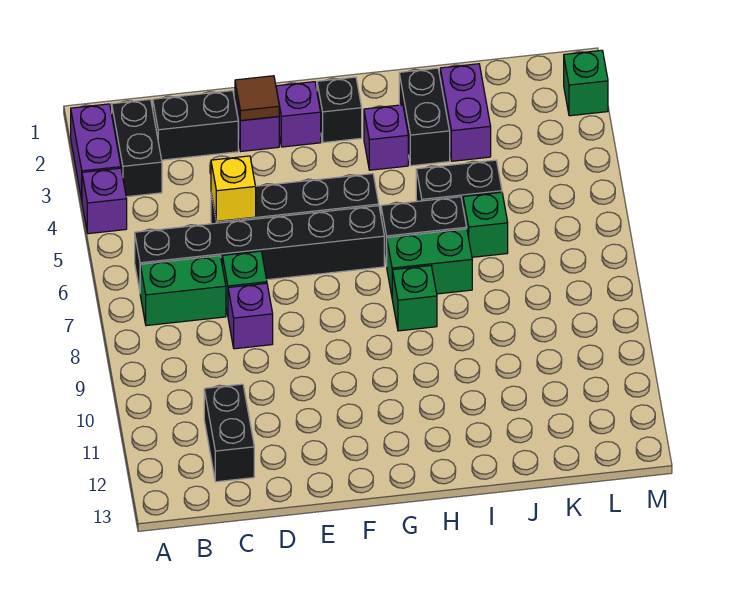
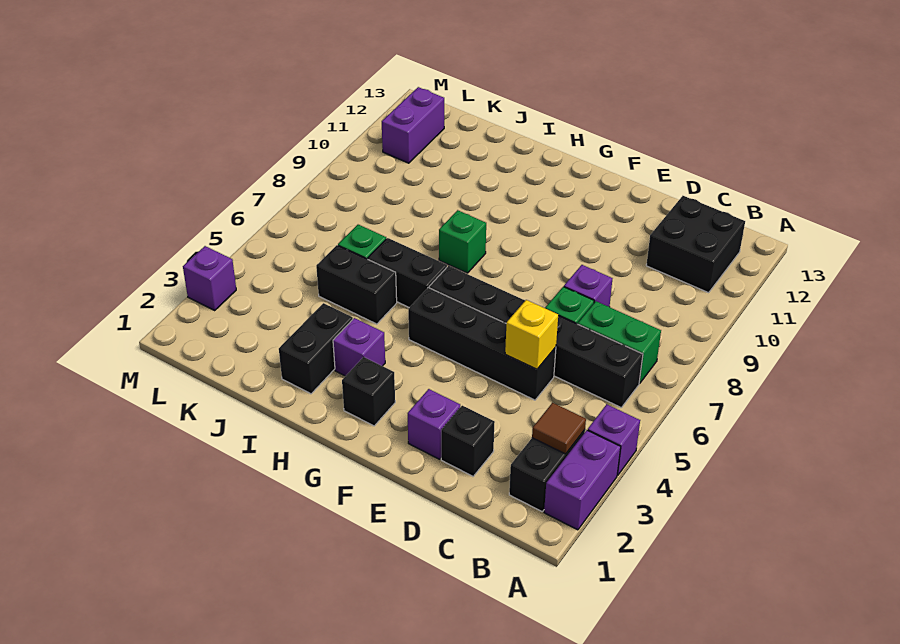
black brick C2:D2 level 1 -> black brick D2 level 1
black brick C11:C12 level 1 -> black brick B11:C12 level 1
brown tile E2 level 2 -> brown tile B3 level 2
purple brick F2 level 1 -> purple brick M3 level 1
green brick H7:I7 level 1 -> none
purple brick J2:J3 level 1 -> purple brick L11:L12 level 1
green brick M2 level 1 -> none

